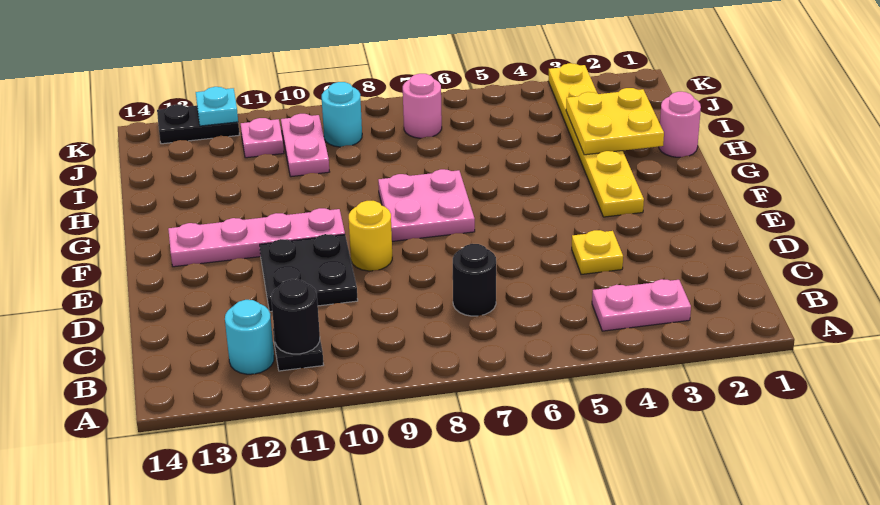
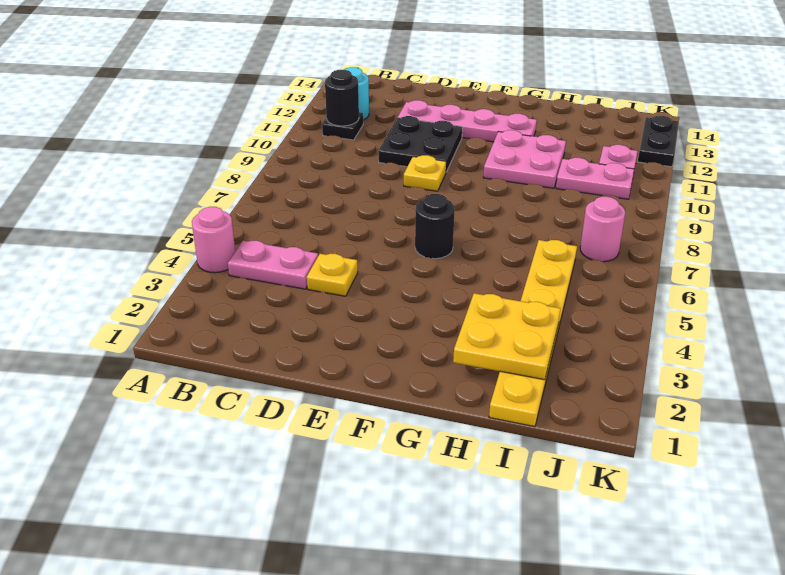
pink plate B3:B4 level 1 -> pink plate B4:C4 level 1
black round brick C7 level 1 -> black round brick F6 level 1
yellow round brick E9 level 1 -> yellow plate E9 level 1
yellow plate F3:K3 level 1 -> yellow plate I1:I6 level 1
pink plate F7:G8 level 1 -> pink plate G10:H11 level 1
pink plate F10:F13 level 1 -> pink plate D12:G12 level 1
pink round brick H1 level 1 -> pink round brick A4 level 1
cyan round brick J9 level 1 -> none
cyan plate K12 level 2 -> none

